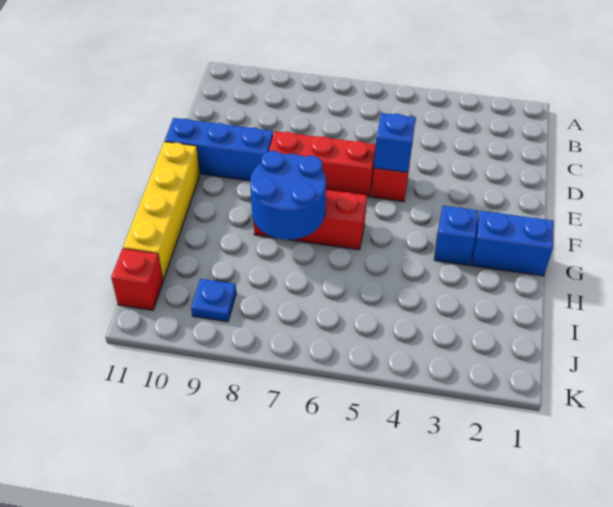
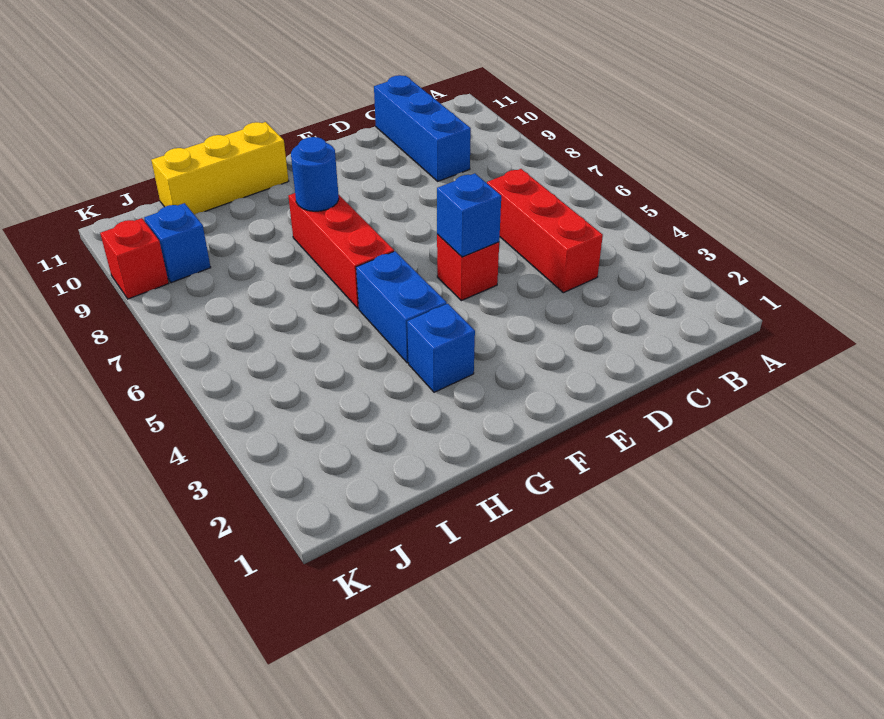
red brick E6:E8 level 1 -> red brick C4:C6 level 1
blue brick E9:E11 level 1 -> blue brick C9:C11 level 1
yellow brick F11:I11 level 1 -> yellow brick G11:I11 level 1
blue brick G1:G2 level 1 -> blue brick G4:G5 level 1
blue round brick G7:H8 level 2 -> blue round brick G8 level 2
blue plate J9 level 1 -> blue brick J9 level 1
red brick J11 level 1 -> red brick K9 level 1

